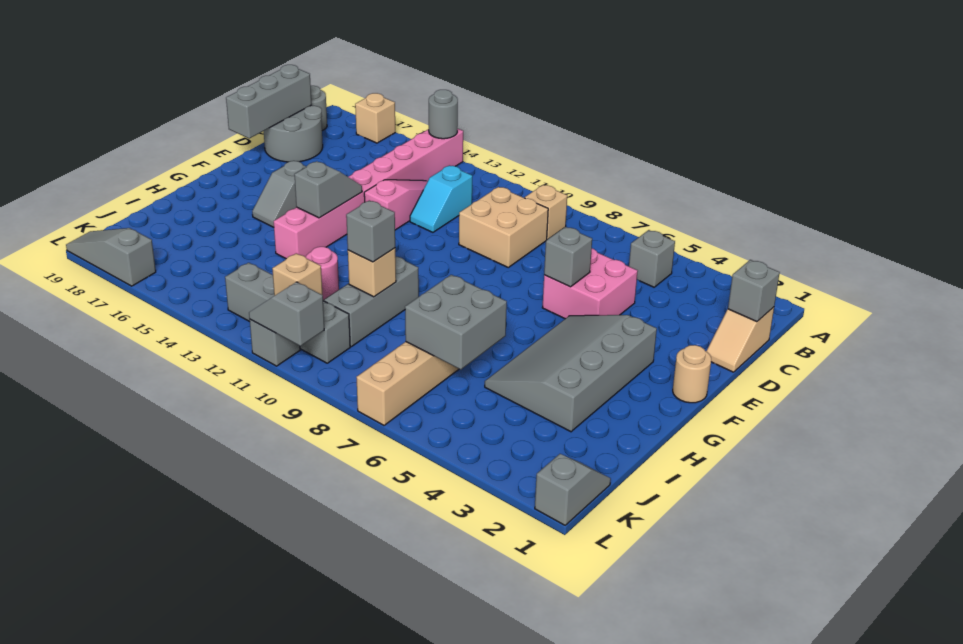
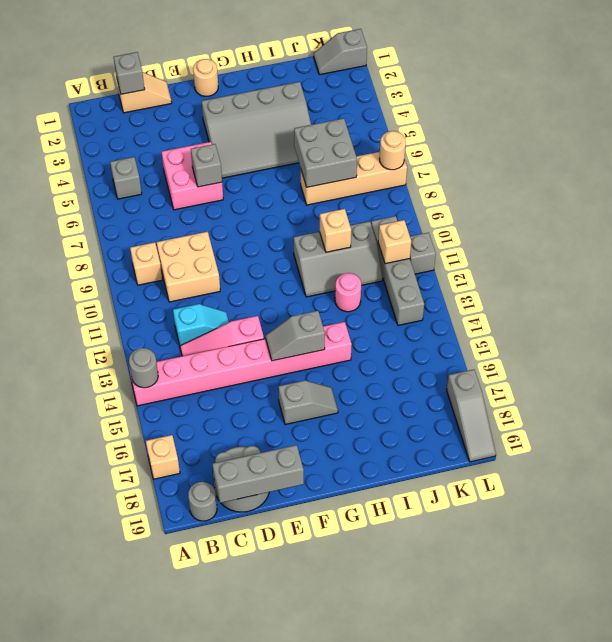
grey brick I10 level 3 -> none
none -> tan round brick L7 level 2
grey slope L10:L11 level 2 top 10 -> none

